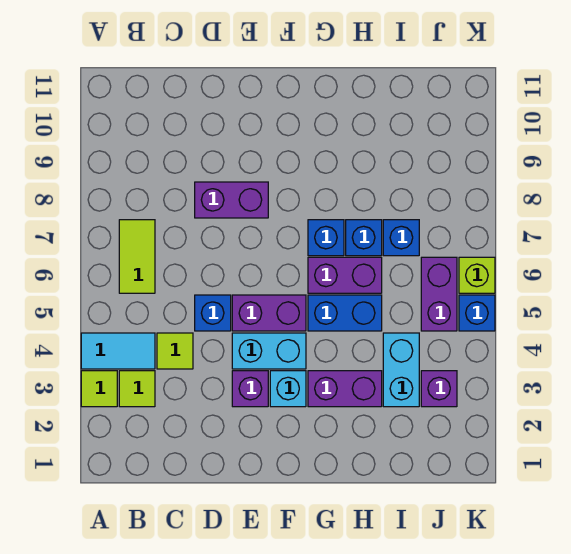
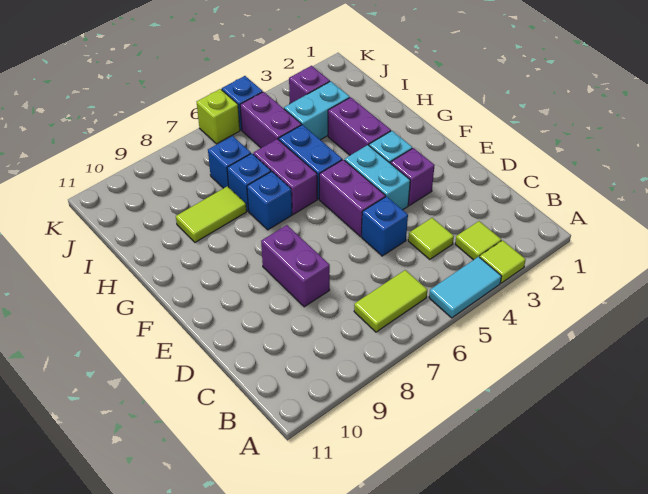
cyan tile A4:B4 level 1 -> cyan tile A4:A5 level 1
none -> lime tile H8:H9 level 1
purple brick J5:J6 level 1 -> purple brick I5:J5 level 1

